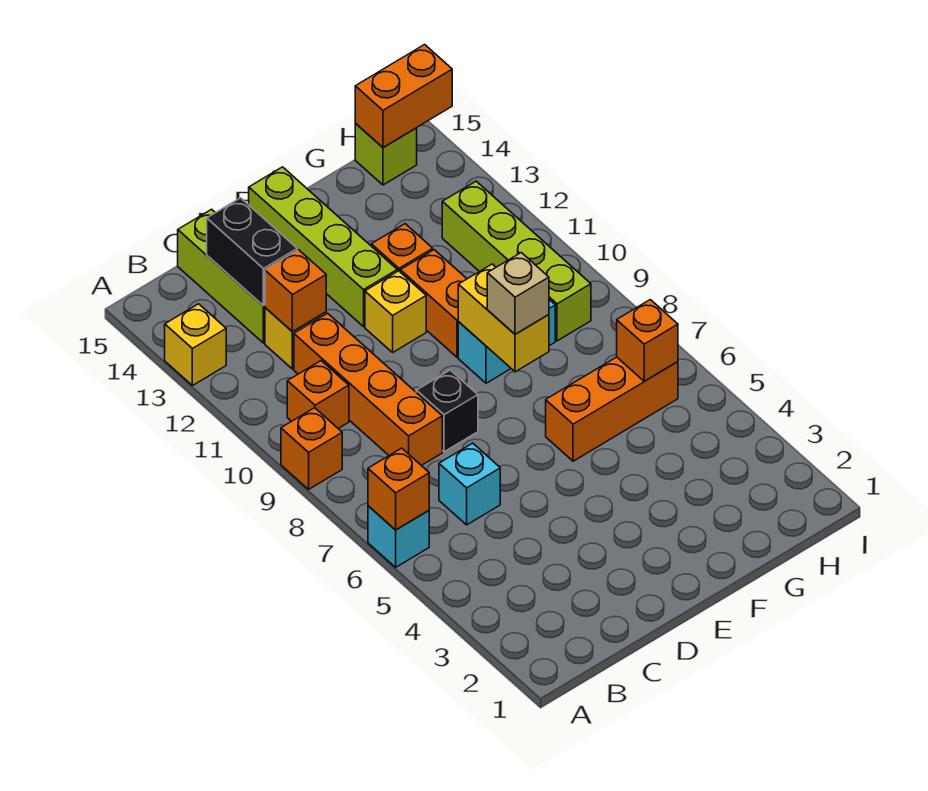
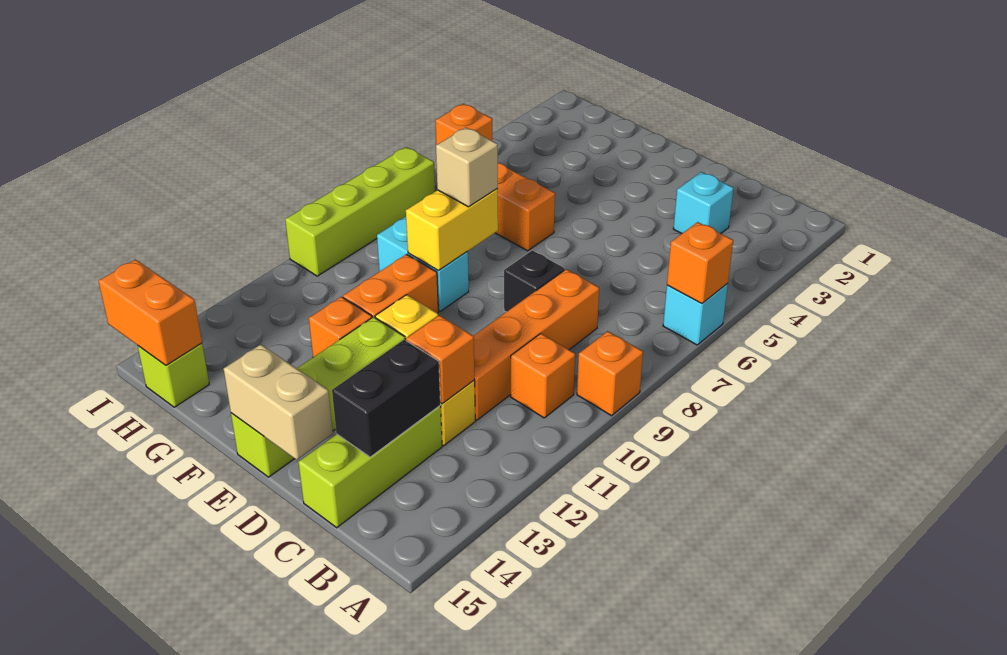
yellow brick A13 level 1 -> none
cyan brick C6 level 1 -> cyan brick C3 level 1
none -> tan brick D15:E15 level 2
lime brick H9:H12 level 1 -> lime brick I7:I10 level 1

